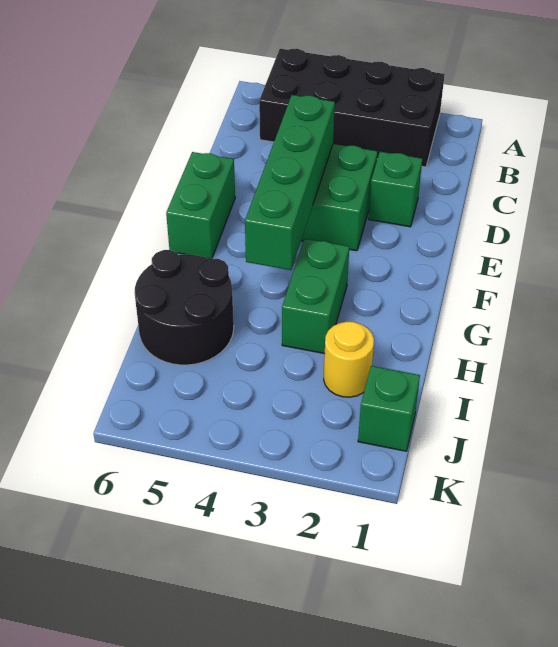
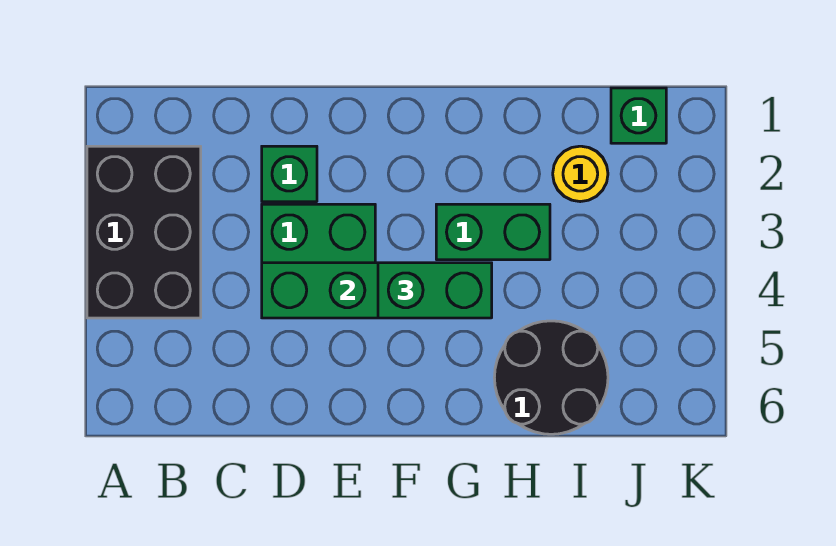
black brick A2:B5 level 1 -> black brick A2:B4 level 1
green brick E6:F6 level 1 -> green brick F4:G4 level 3

